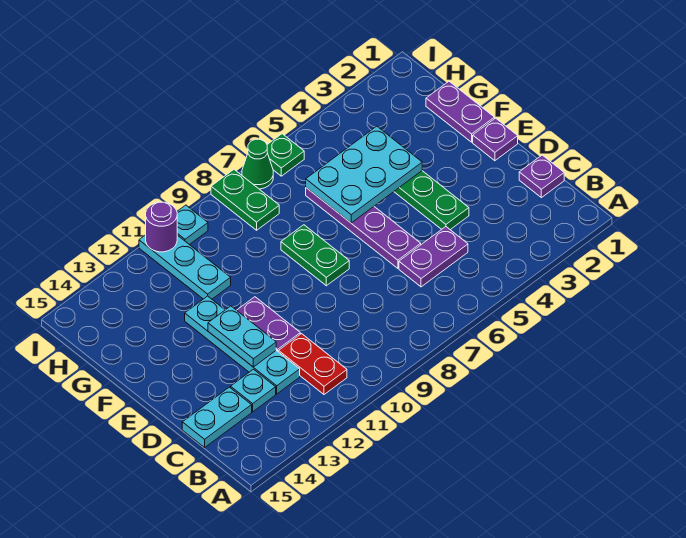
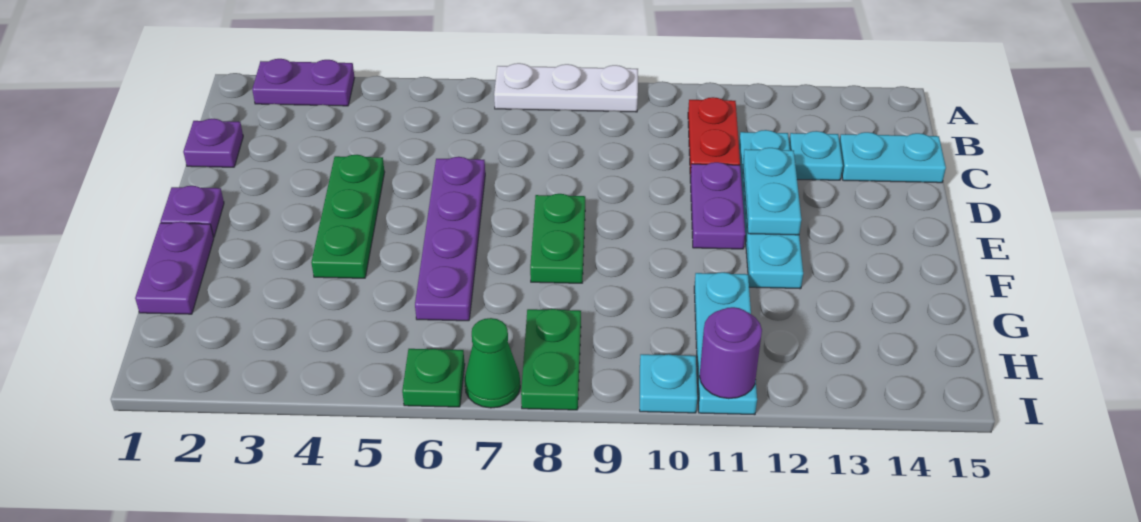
none -> white plate A7:A9 level 1
purple plate C5:C6 level 1 -> purple plate A2:A3 level 1
cyan plate F4:G6 level 2 -> none

